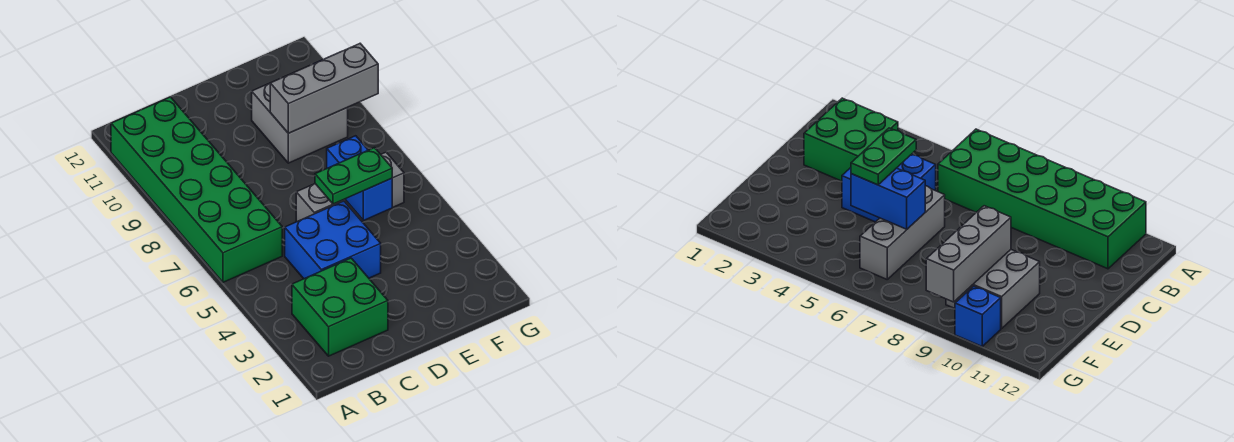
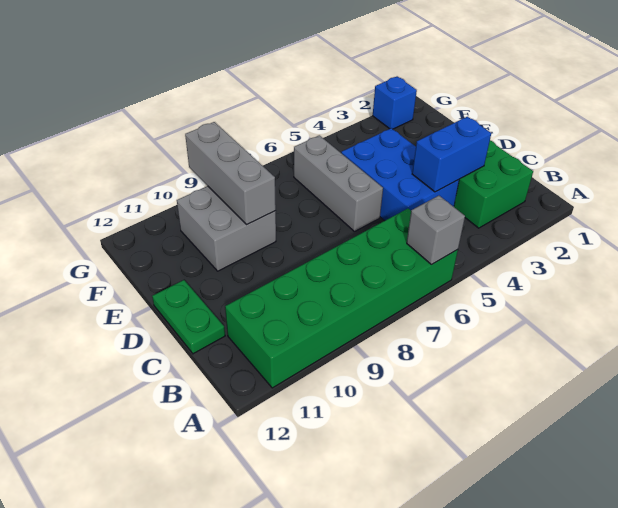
none -> grey brick A6 level 2
blue brick C4:D5 level 1 -> blue brick C4:E5 level 1
green plate D5:E5 level 3 -> green plate C12:D12 level 1
blue brick E5:E6 level 2 -> blue brick C3:C4 level 2
blue brick G10 level 1 -> blue brick G2 level 1

